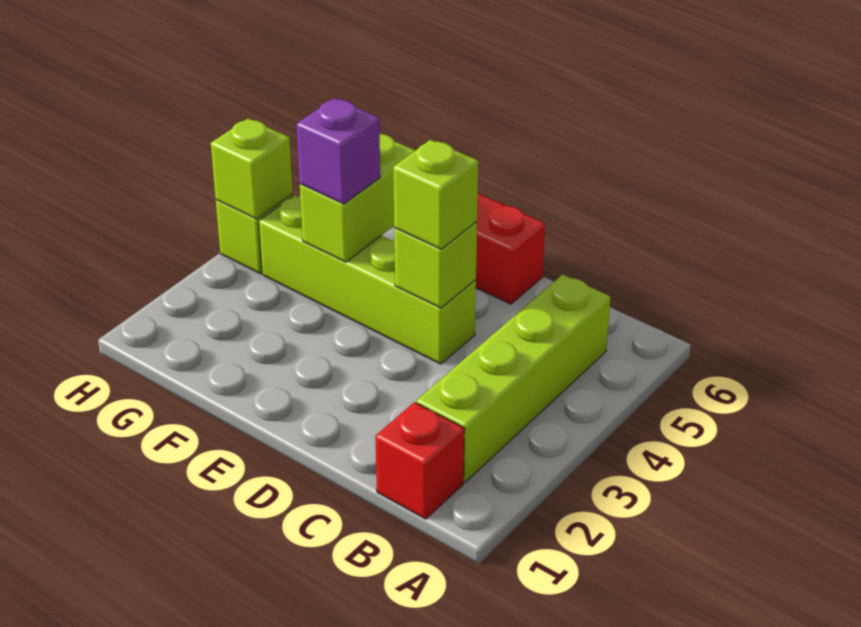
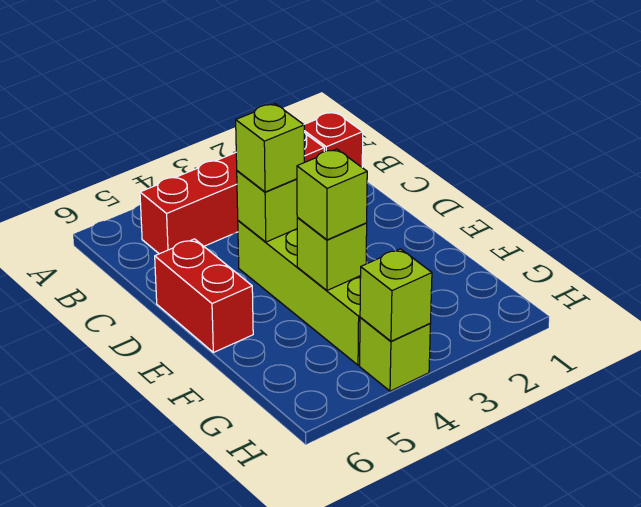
lime brick B2:B5 level 1 -> red brick B2:B5 level 1
lime brick F4:F5 level 2 -> lime brick F4 level 2
purple brick F4 level 3 -> lime brick F4 level 3

